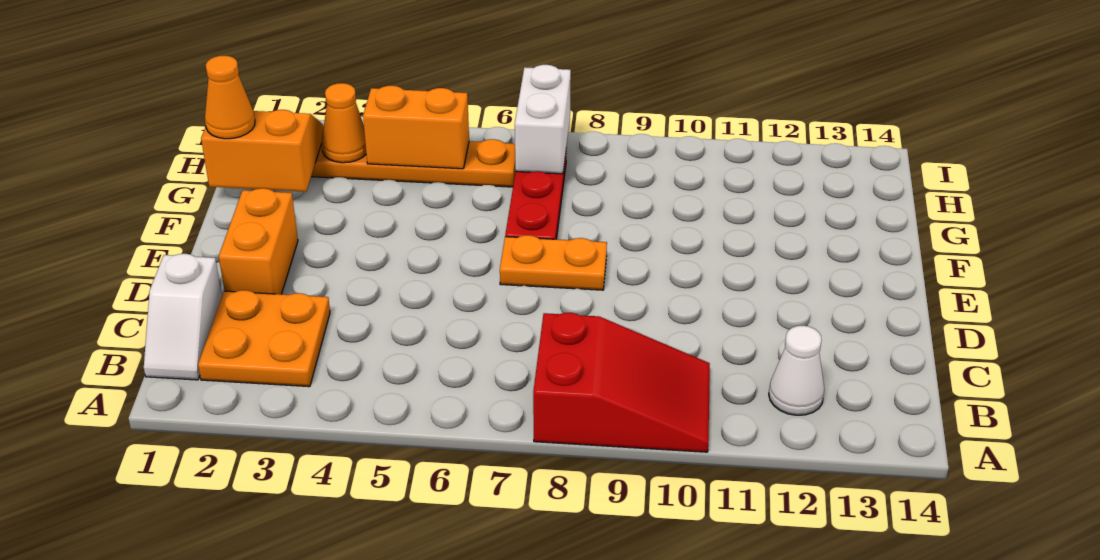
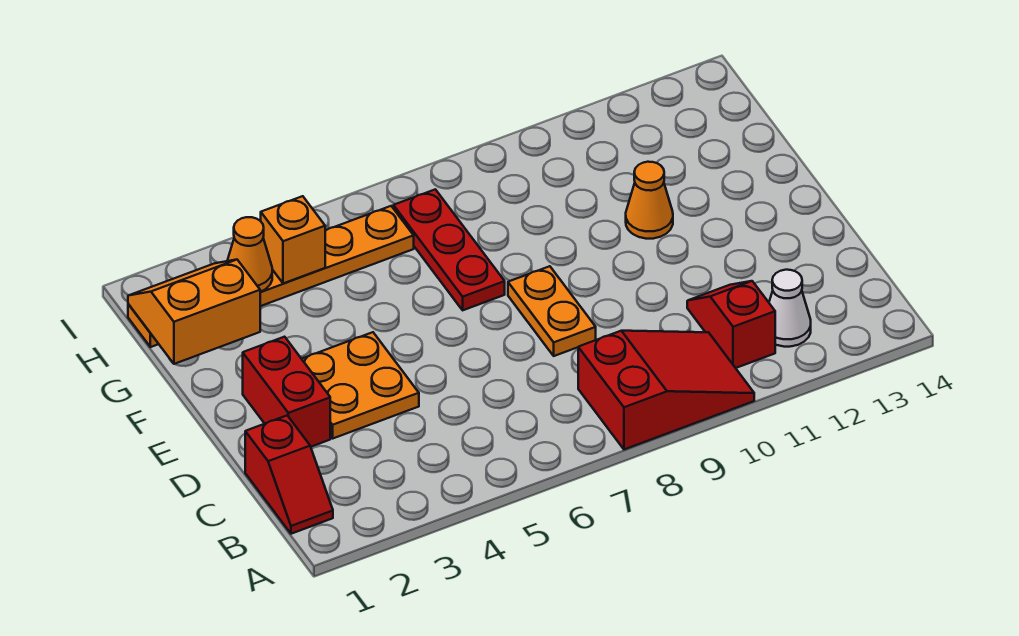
white slope B1:C1 level 1 top C -> red slope B1:C1 level 1 top C
orange plate B2:C3 level 1 -> orange plate D3:E4 level 1
none -> red slope B11:C11 level 1 top B
orange brick D2:E2 level 1 -> red brick D2:E2 level 1
orange plate E7:E8 level 1 -> orange plate D8:E8 level 1
orange cone G1 level 3 -> orange cone F11 level 1
orange brick H4:H5 level 2 -> orange brick H4 level 2
white brick H7:I7 level 2 -> none

